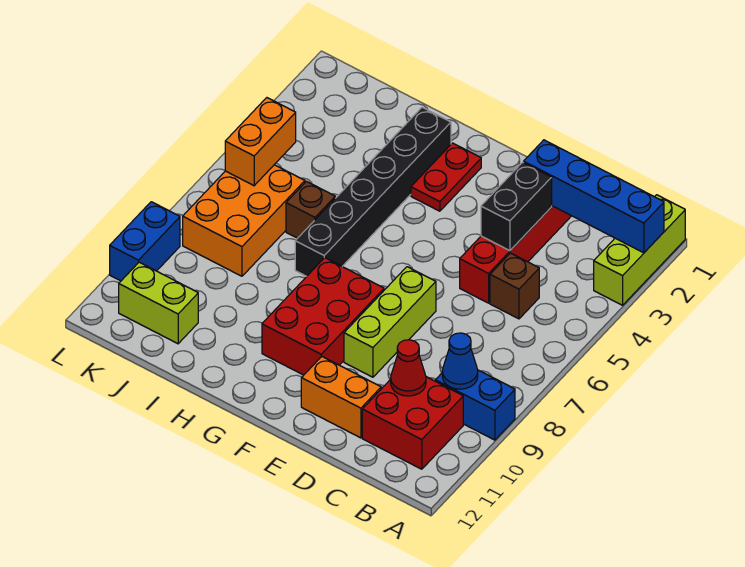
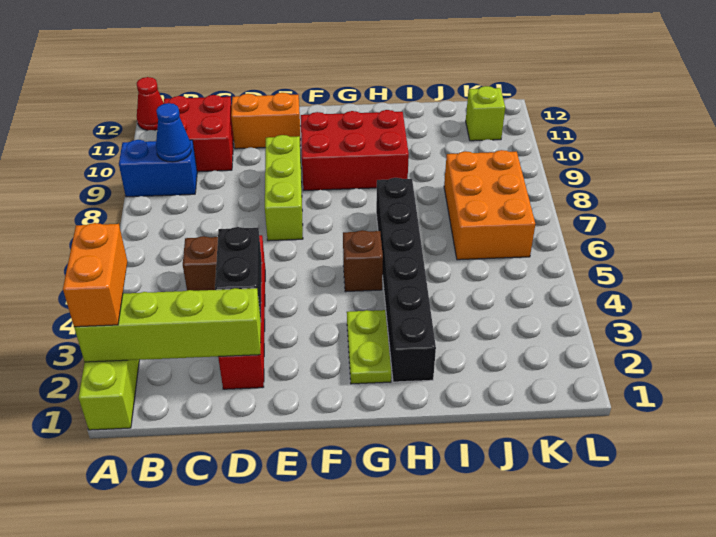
blue brick A2:D2 level 2 -> lime brick A2:D2 level 2
red cone C10 level 2 -> red cone A12 level 1
red brick F8:G10 level 1 -> red brick F9:H10 level 1
red plate G2:G3 level 1 -> lime plate G2:G3 level 1
brown brick I6 level 1 -> brown brick G5 level 1
lime brick J11:K11 level 1 -> lime brick K11 level 1
orange brick K5:K6 level 2 -> orange brick A2:A3 level 3
blue brick L9:L10 level 1 -> none

